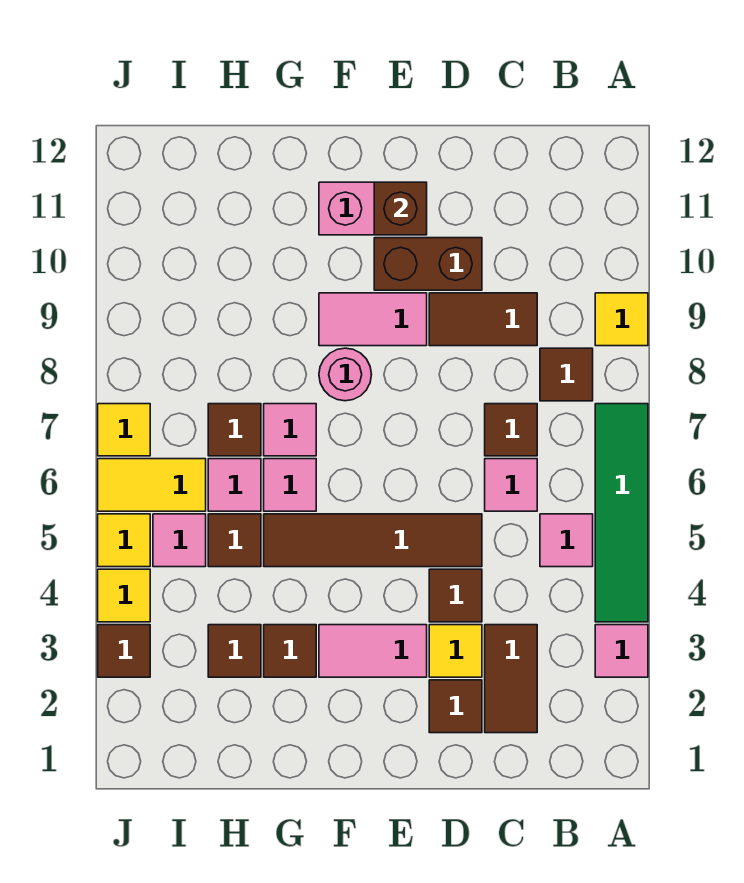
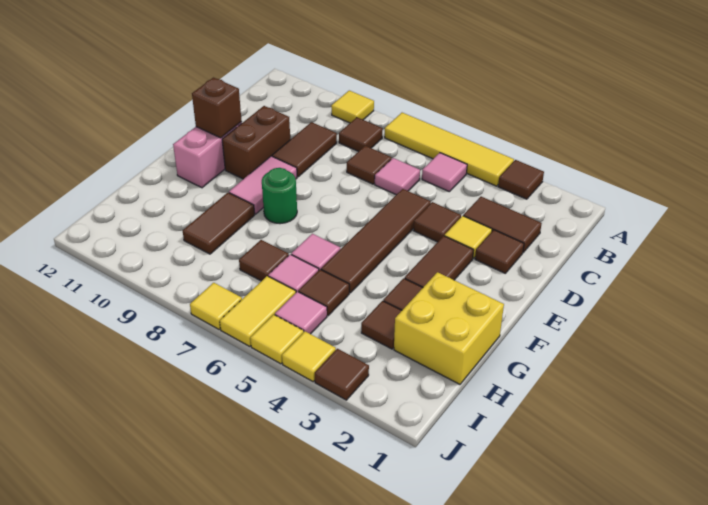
pink tile A3 level 1 -> brown tile A3 level 1
green tile A4:A7 level 1 -> yellow tile A4:A7 level 1
pink tile E3:F3 level 1 -> brown tile E3:F3 level 1
pink round brick F8 level 1 -> green round brick F8 level 1
none -> yellow brick G1:H2 level 1
pink tile G7 level 1 -> none
none -> brown tile G9:H9 level 1

